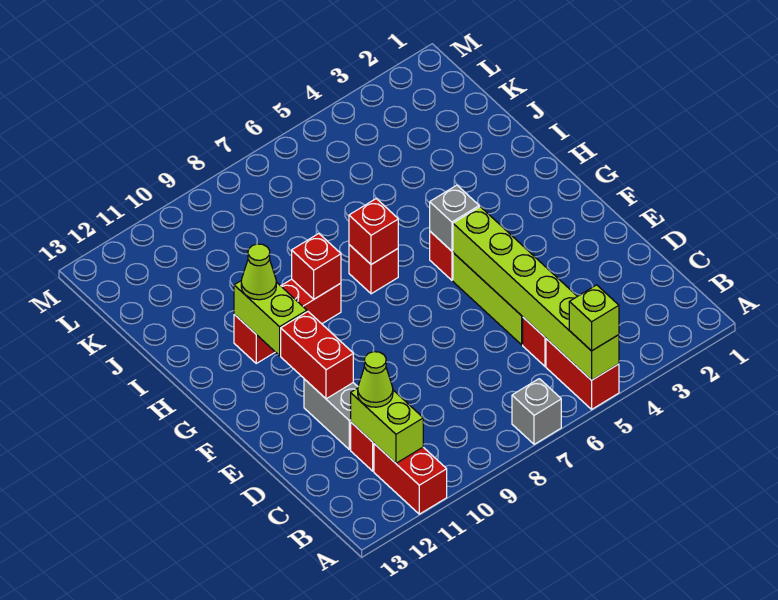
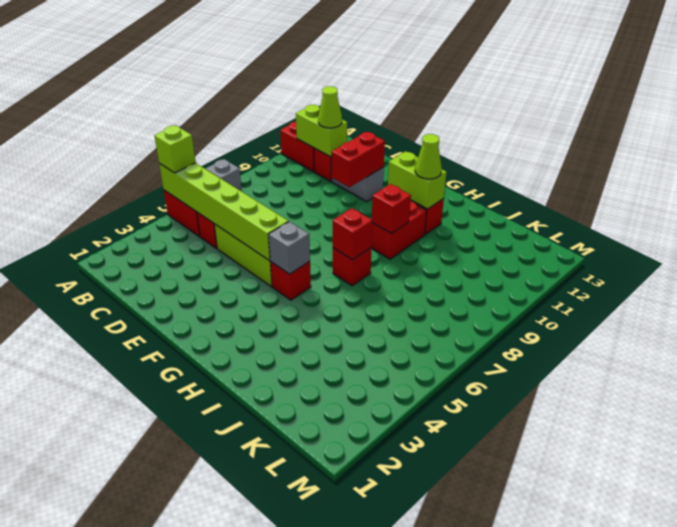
red brick E11:F11 level 2 -> red brick E10:E11 level 2

